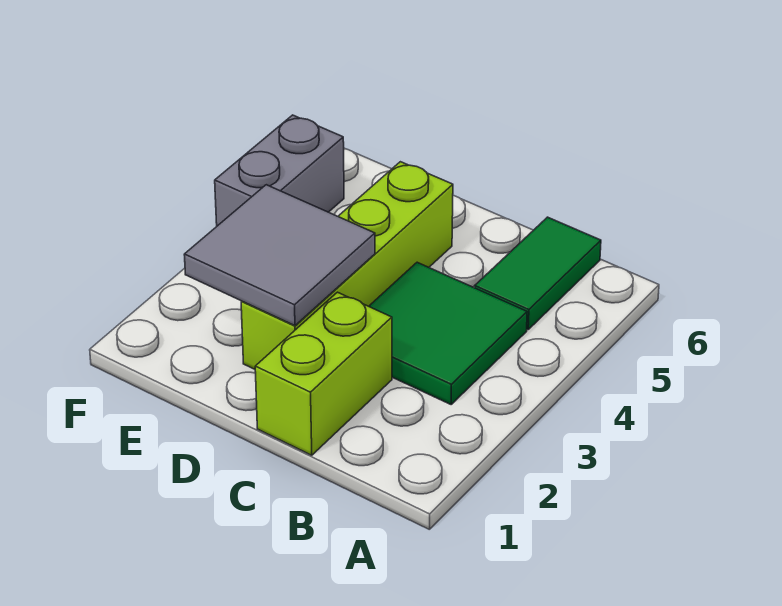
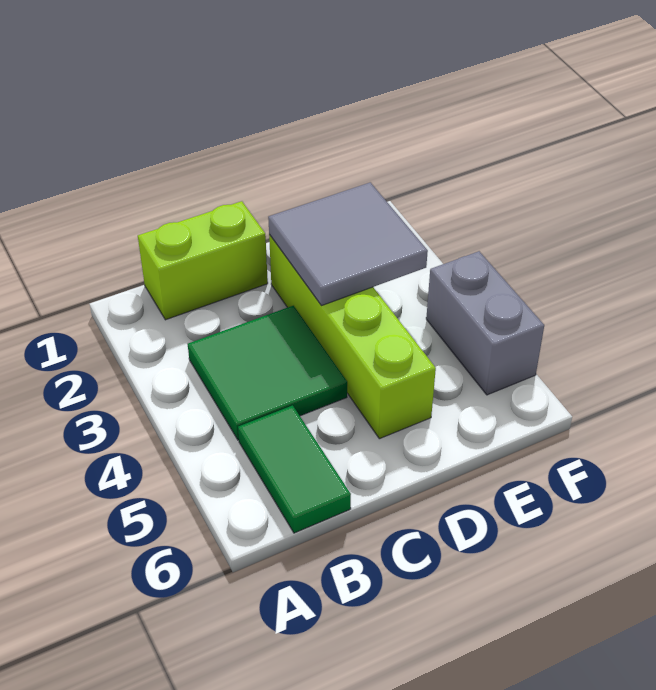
lime brick C1:C2 level 1 -> lime brick B1:C1 level 1

